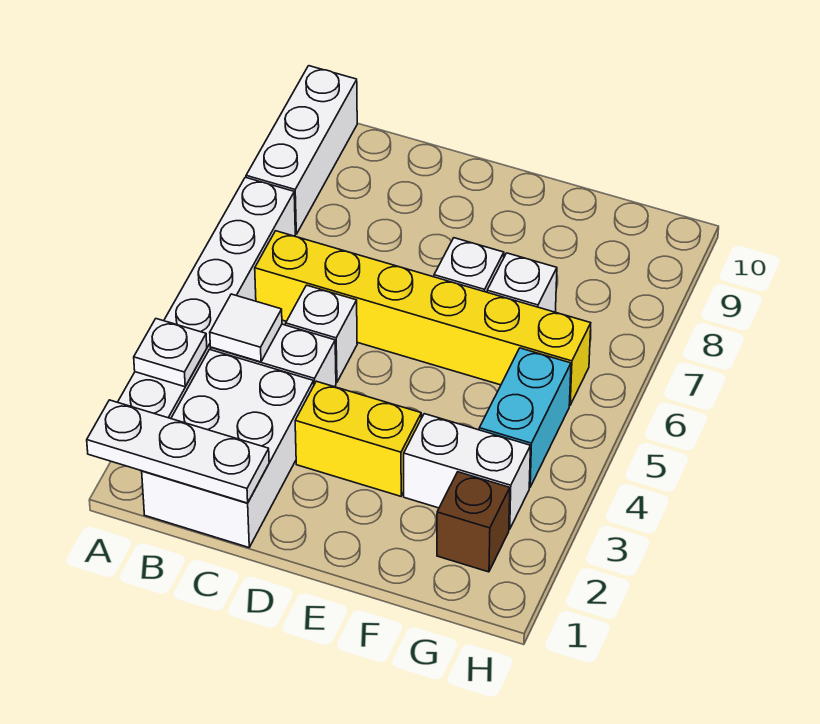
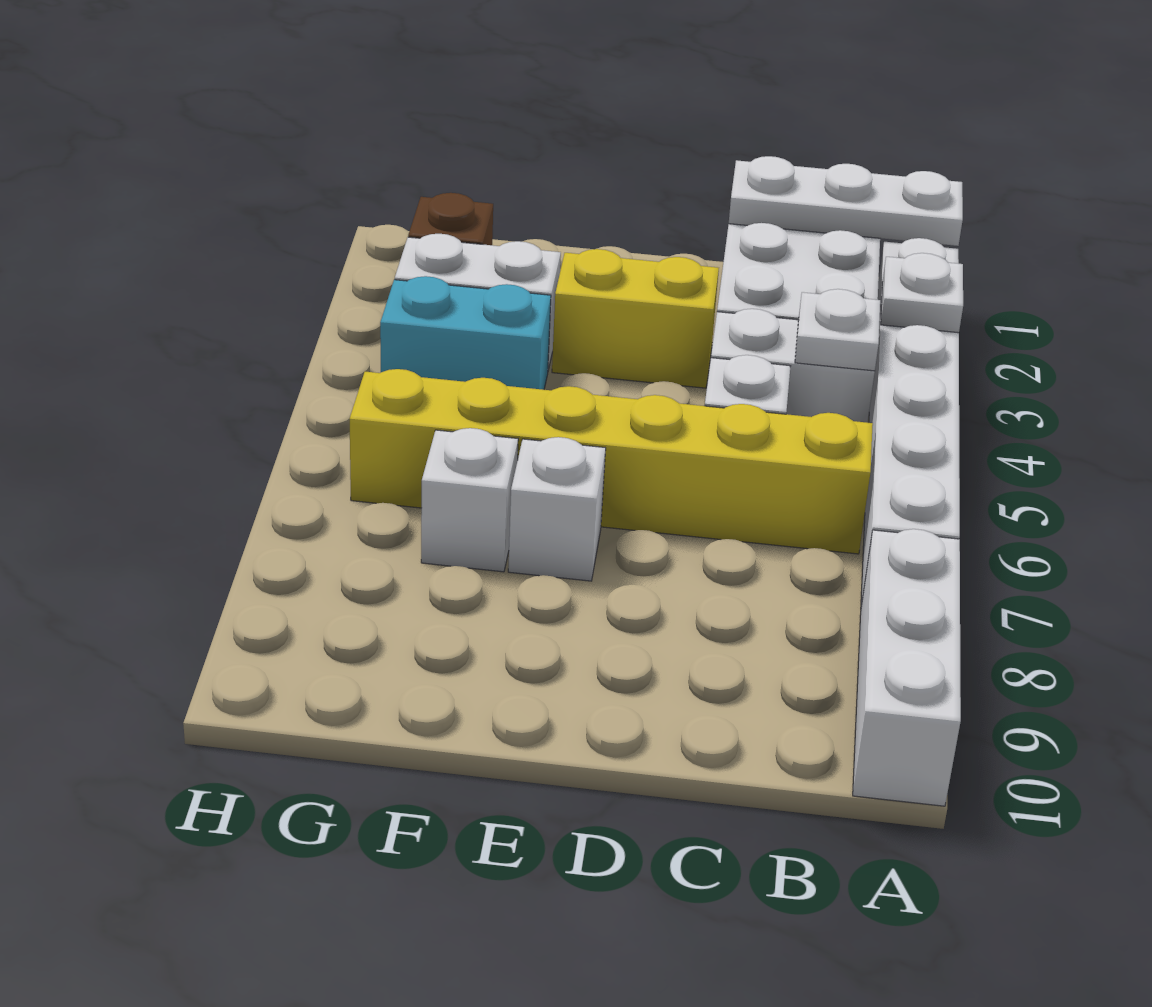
white tile B4 level 2 -> white plate B4 level 2
cyan brick G4:G5 level 1 -> cyan brick F4:G4 level 1

